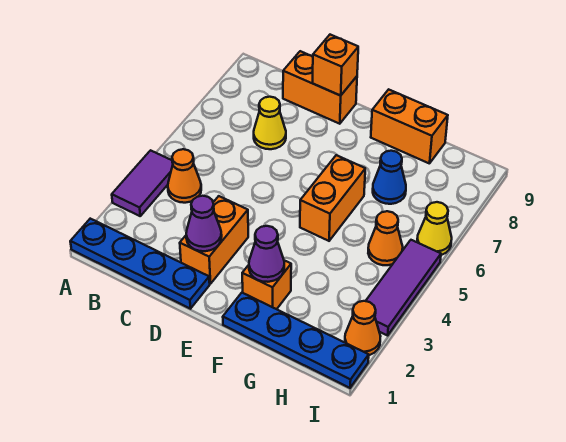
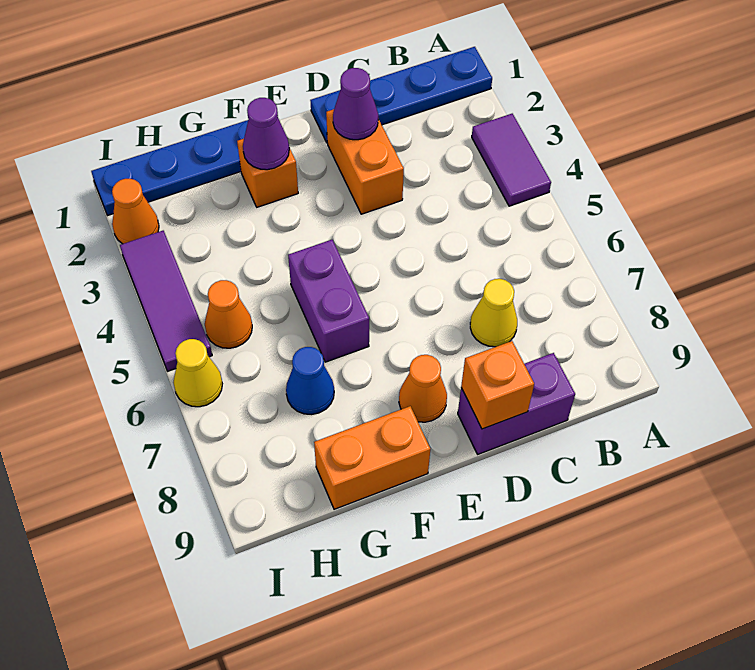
orange cone B4 level 1 -> orange cone E8 level 1
orange brick C9:D9 level 1 -> purple brick C9:D9 level 1
orange brick F5:F6 level 1 -> purple brick F5:F6 level 1

